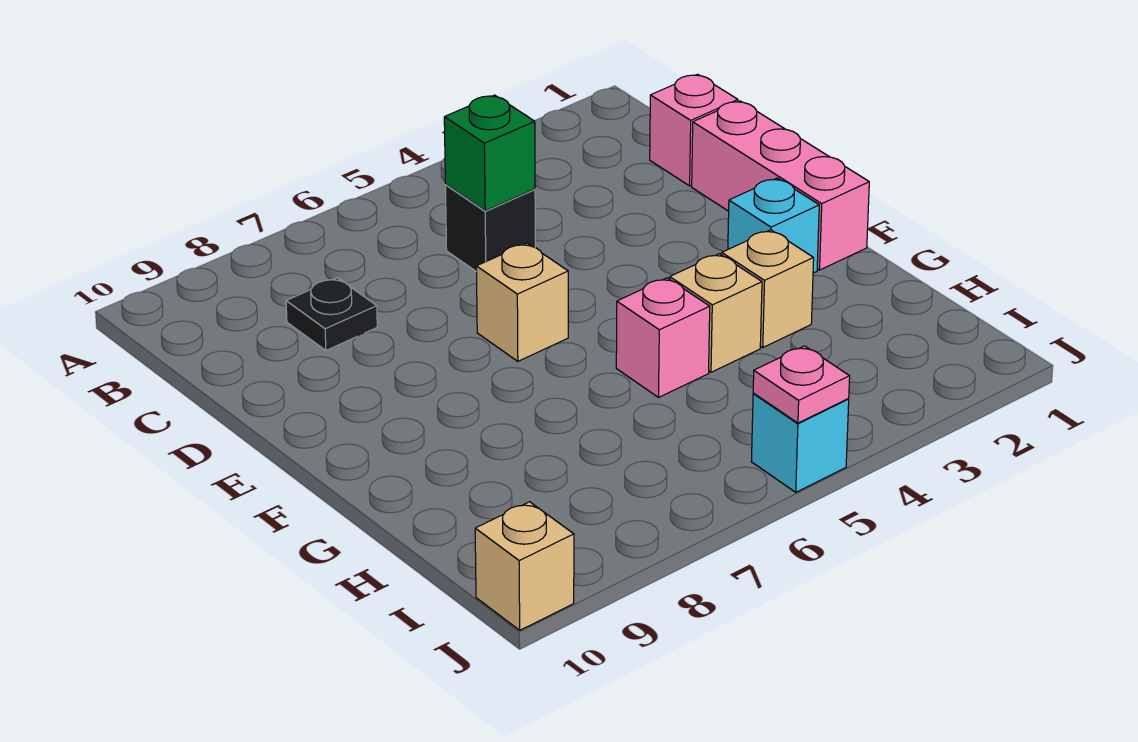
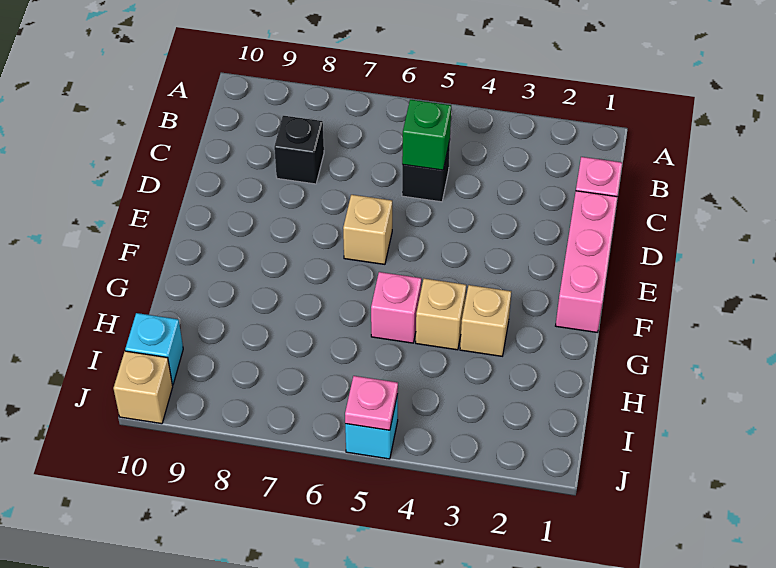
black plate C8 level 1 -> black brick C8 level 1
cyan brick F2 level 1 -> cyan brick I10 level 1

